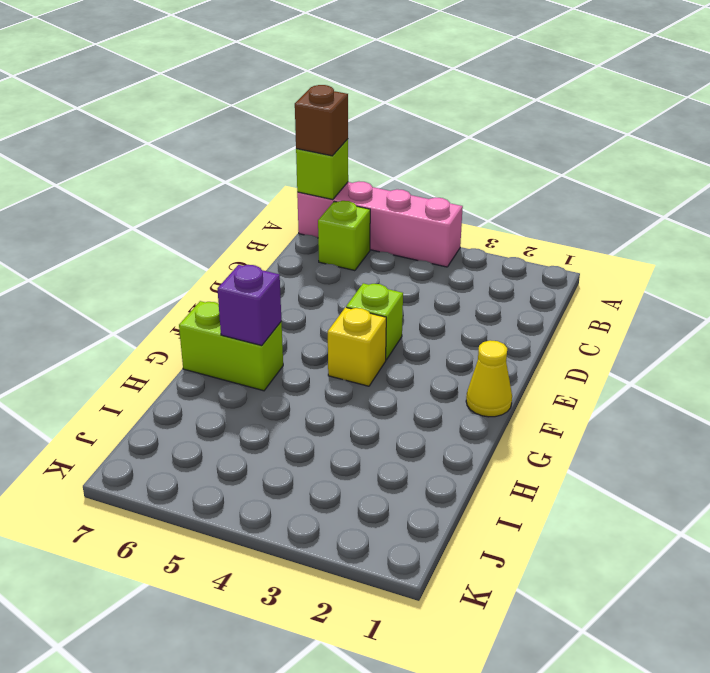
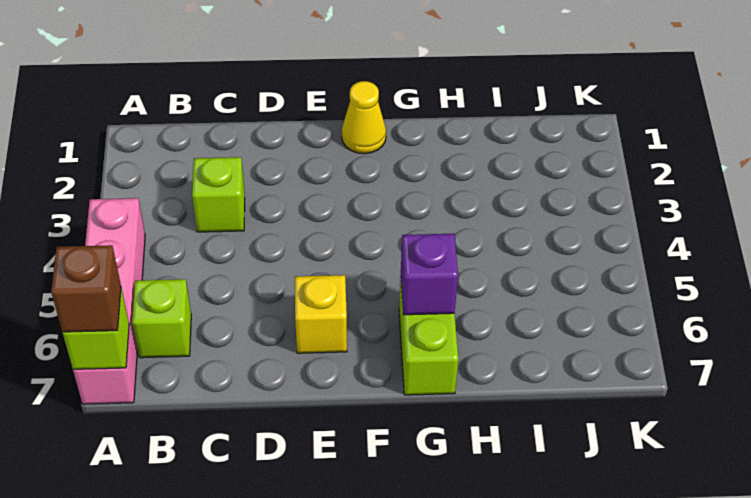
lime brick E4 level 1 -> lime brick C3 level 1
yellow brick F4 level 1 -> yellow brick E6 level 1

